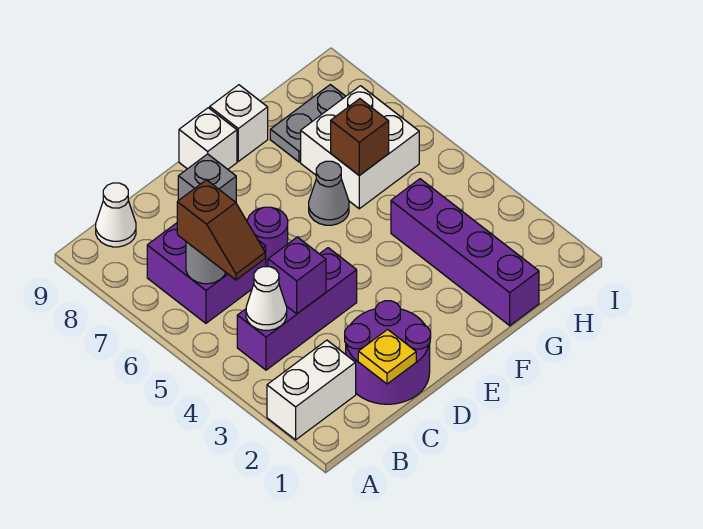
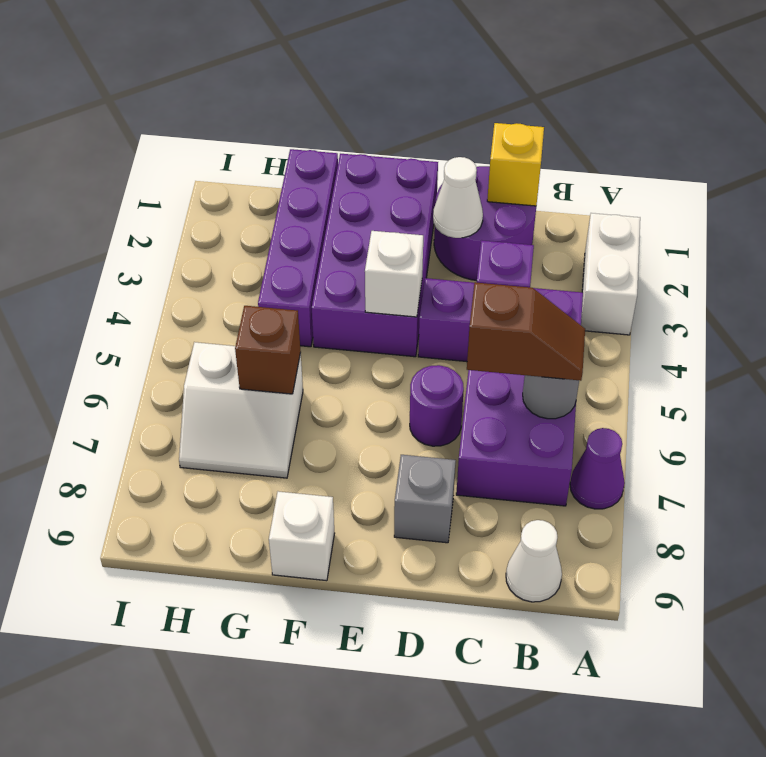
white brick A2:B2 level 1 -> white brick A2:A3 level 1
none -> purple cone A7 level 1
white cone B4 level 2 -> white cone D2 level 2
brown slope B5:B6 level 3 top 6 -> brown slope B6:C6 level 3 top C
yellow plate C1 level 2 -> yellow brick C1 level 2
none -> purple brick E1:F4 level 1
white brick E9 level 1 -> white brick E4 level 2
grey cone F6 level 1 -> none
white brick G6:H7 level 1 -> white slope G6:H7 level 1 top 6
grey plate G8:H8 level 1 -> none

